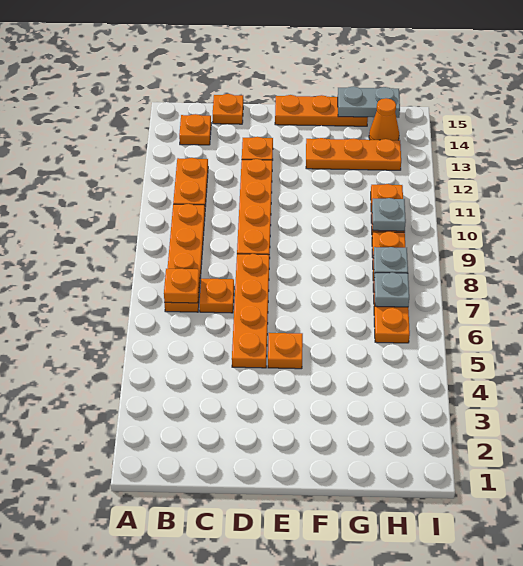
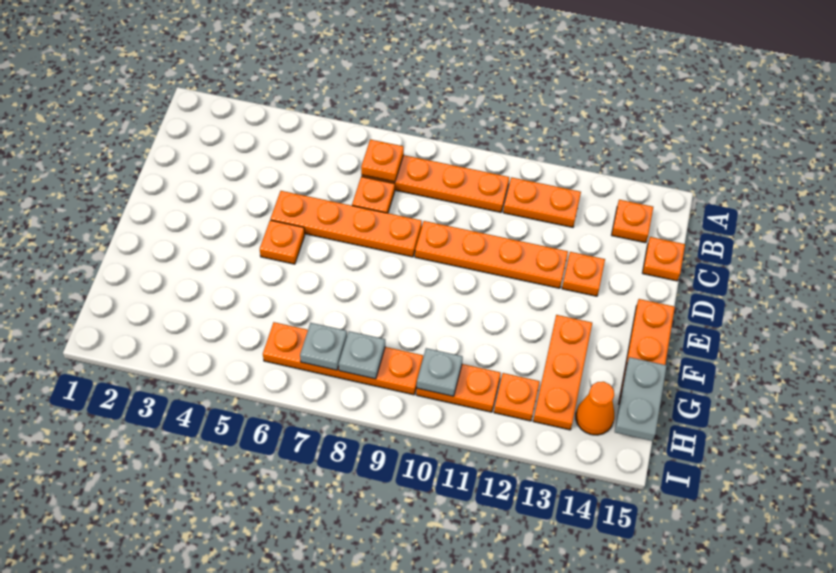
none -> orange plate H12 level 1

